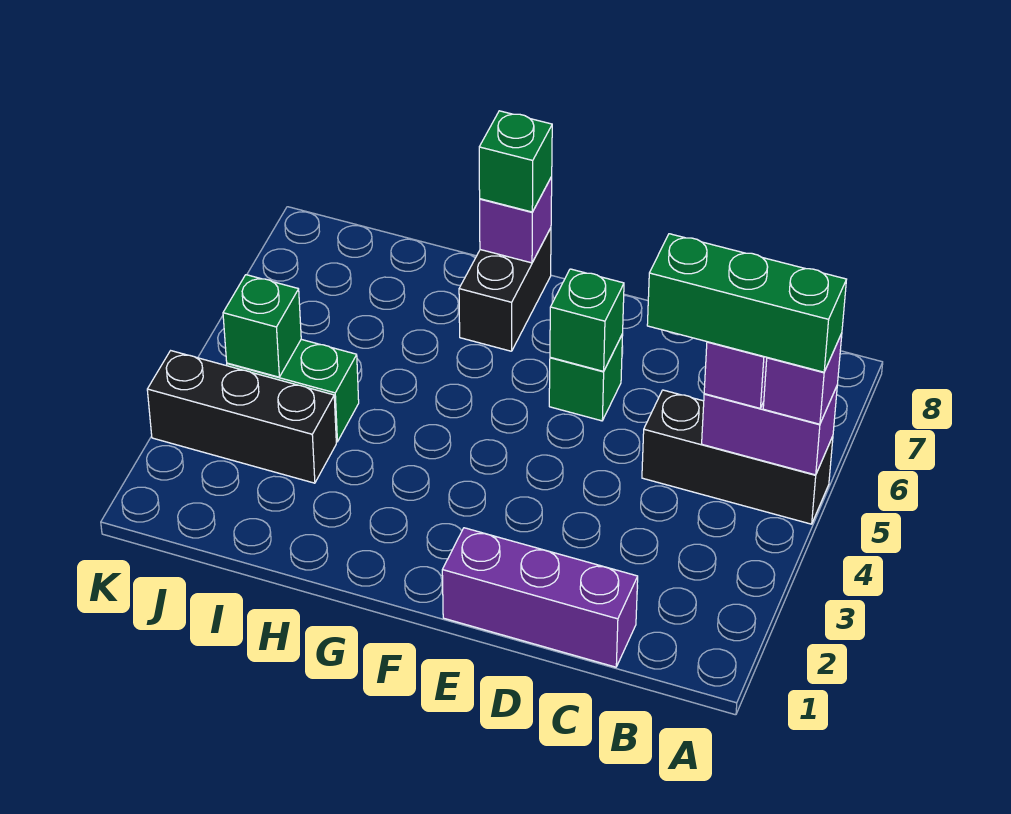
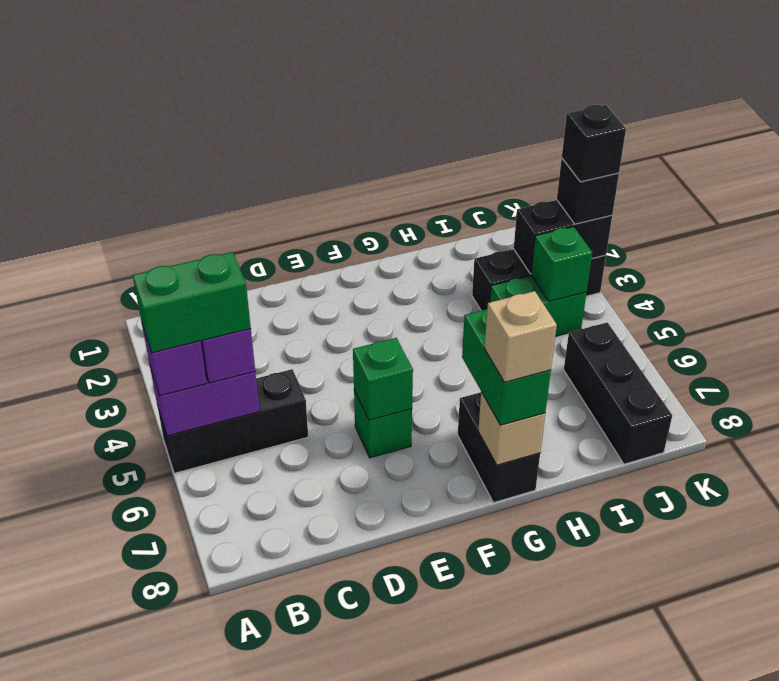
green brick A5:C5 level 4 -> green brick A5:B5 level 4
purple brick C1:E1 level 1 -> none
purple brick G8 level 2 -> tan brick G8 level 2
green brick G8 level 3 -> green brick G7:G8 level 3
none -> tan brick G8 level 4
none -> black brick J3:K3 level 2
none -> black brick J6:J8 level 1
none -> black brick K3 level 3
none -> black brick K3 level 4

